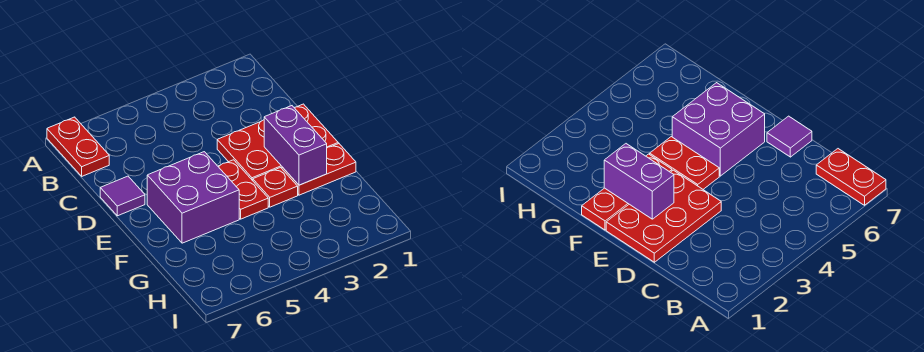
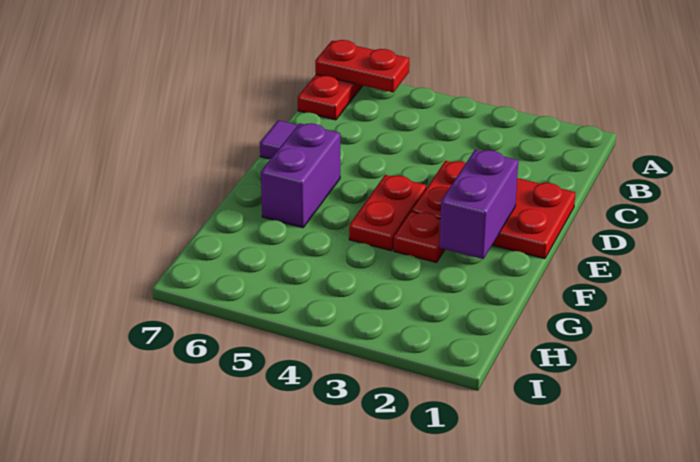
purple brick E5:F6 level 1 -> purple brick E6:F6 level 1
red plate F1:F2 level 1 -> red plate A6:A7 level 2

